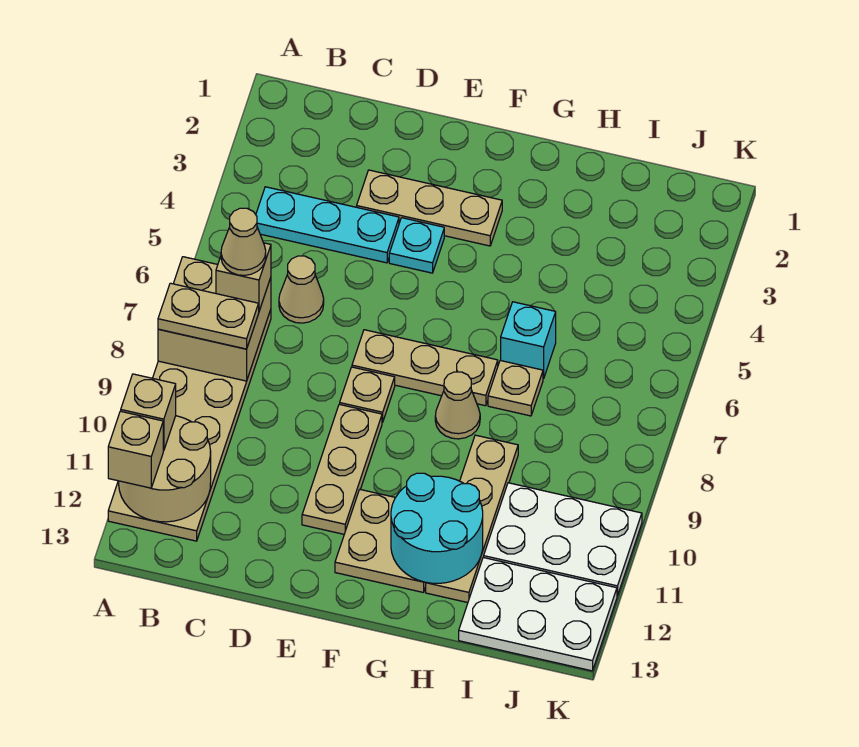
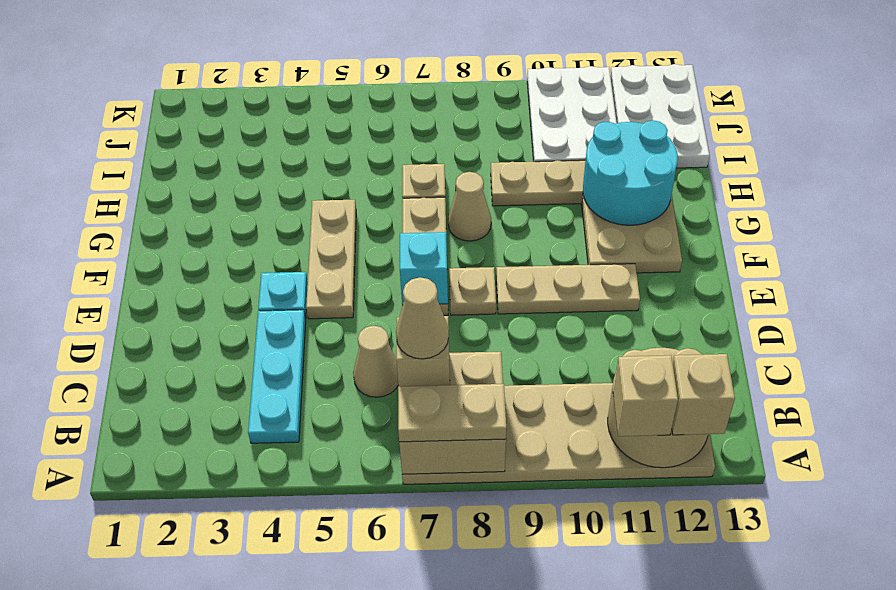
tan plate A8:B8 level 3 -> tan plate A7:A8 level 3
tan plate D3:F3 level 1 -> tan plate E5:G5 level 1
cyan brick H6 level 1 -> cyan brick E7 level 2

